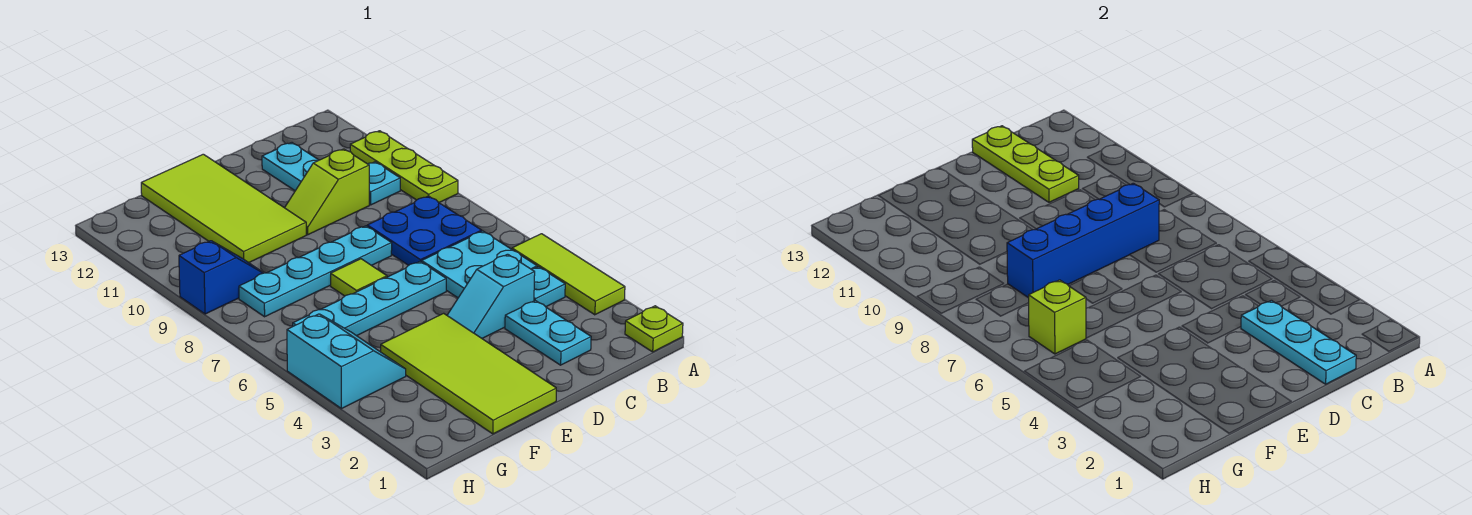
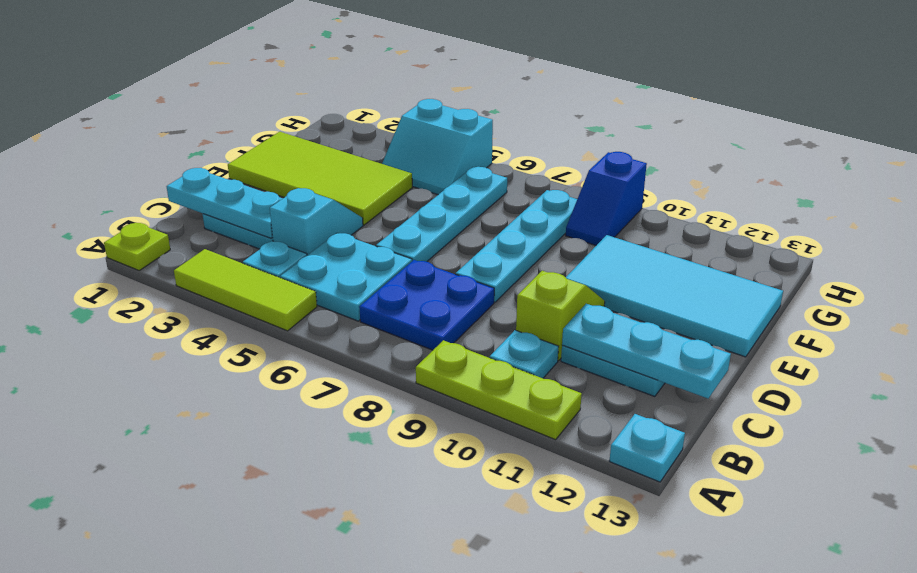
none -> cyan plate A13 level 1
blue brick C8:F8 level 2 -> none
lime plate C11:C13 level 2 -> cyan plate C11:C13 level 2
lime tile E7 level 1 -> none
lime tile E10:F13 level 1 -> cyan tile E10:F13 level 1
lime brick G6 level 2 -> none

